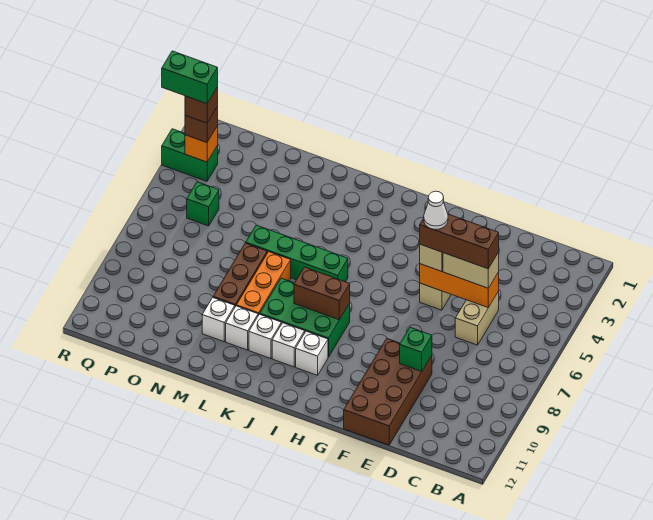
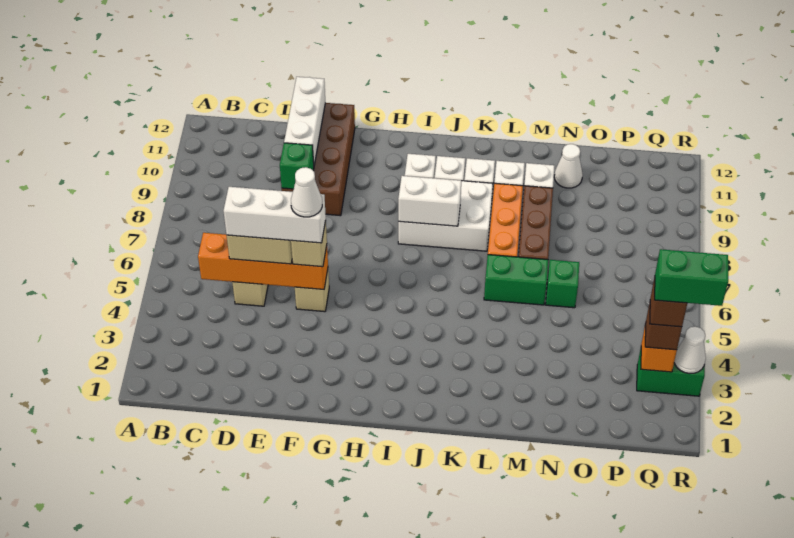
orange brick D5:F5 level 2 -> orange brick C5:F5 level 2
brown brick D5:F5 level 4 -> white brick D5:F5 level 4
none -> white brick E10:E12 level 2
green brick I8:K9 level 1 -> white brick I8:K9 level 1
brown brick I8:J8 level 2 -> white brick I8:J8 level 2
green brick J6:M6 level 1 -> green brick L6:M6 level 1
none -> white cone N11 level 1
green brick P5 level 1 -> green brick N6 level 1
none -> white cone R3 level 2

